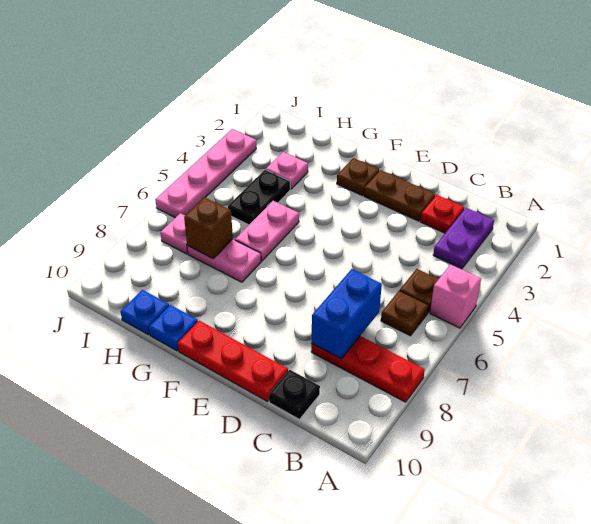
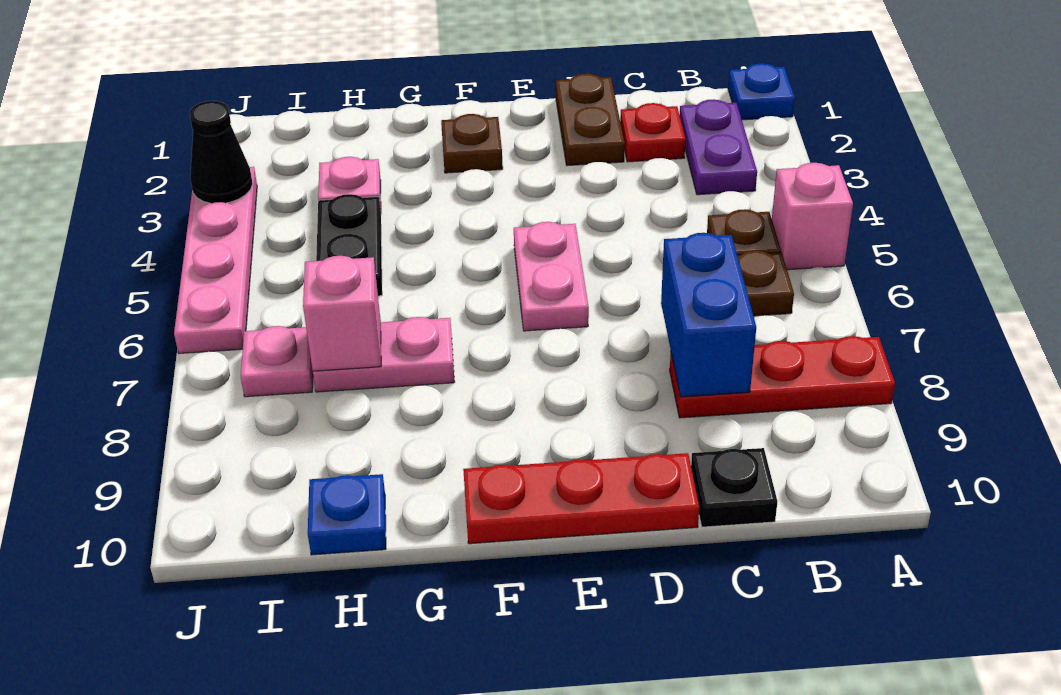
brown plate D2:E2 level 1 -> brown plate D1:D2 level 1
pink plate G5:G6 level 1 -> pink plate E5:E6 level 1
blue plate G10 level 1 -> blue plate A1 level 1
brown brick H7 level 2 -> pink brick H7 level 2
none -> black cone J3 level 2

